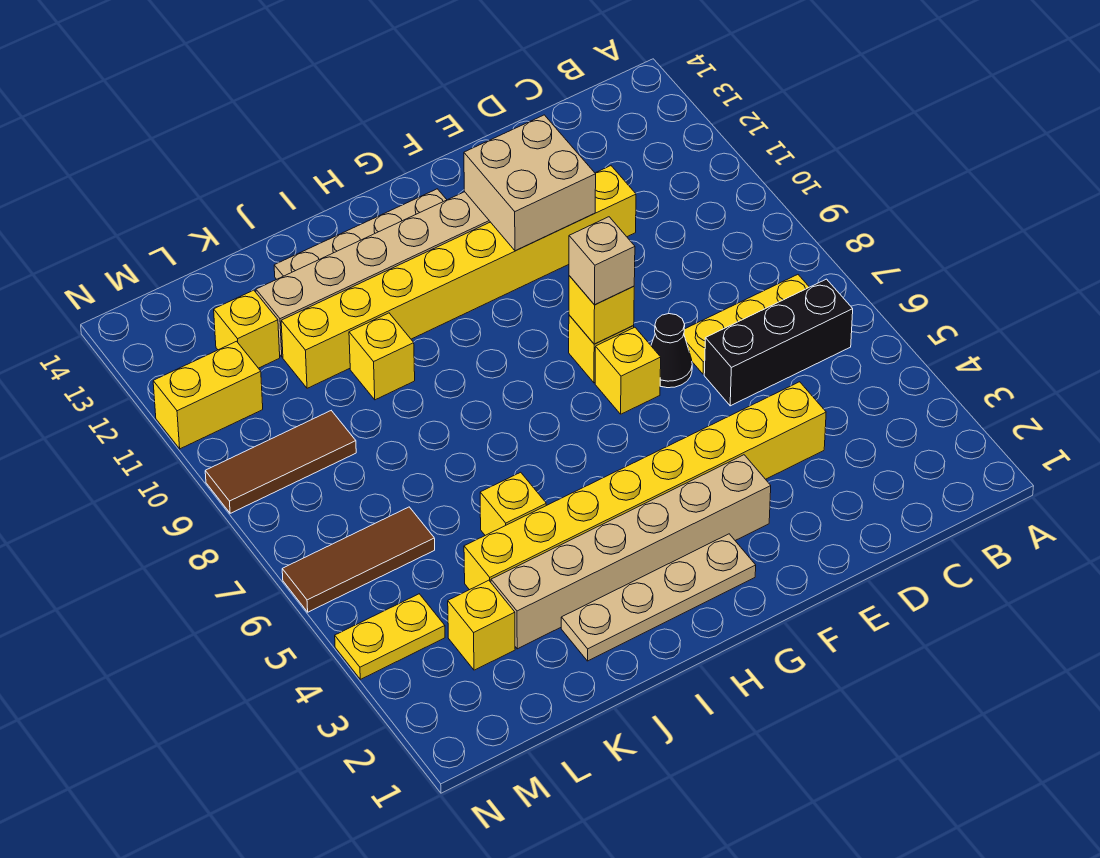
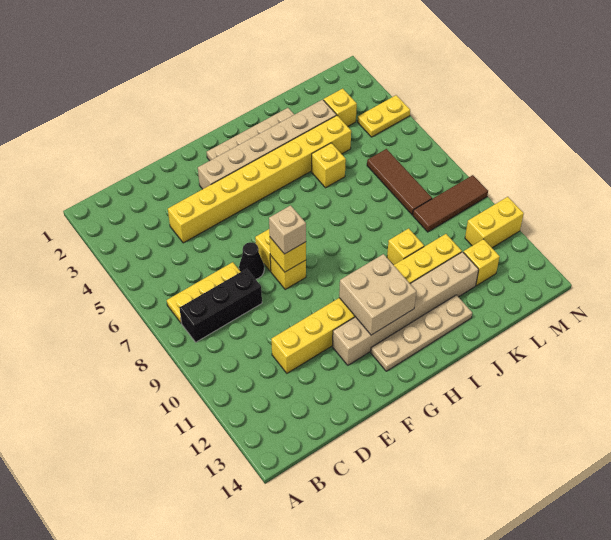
black brick B6:D6 level 1 -> black brick B8:D8 level 1
tan brick E11:F12 level 2 -> tan brick G11:H12 level 2
brown tile L6:N6 level 1 -> brown tile L6:L8 level 1

